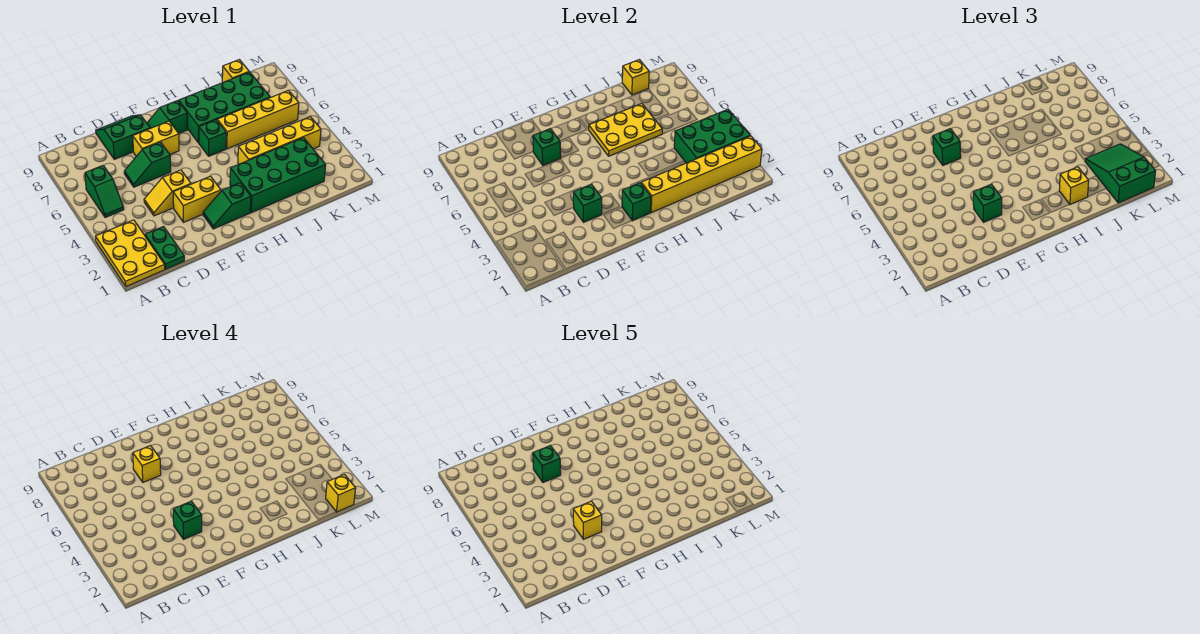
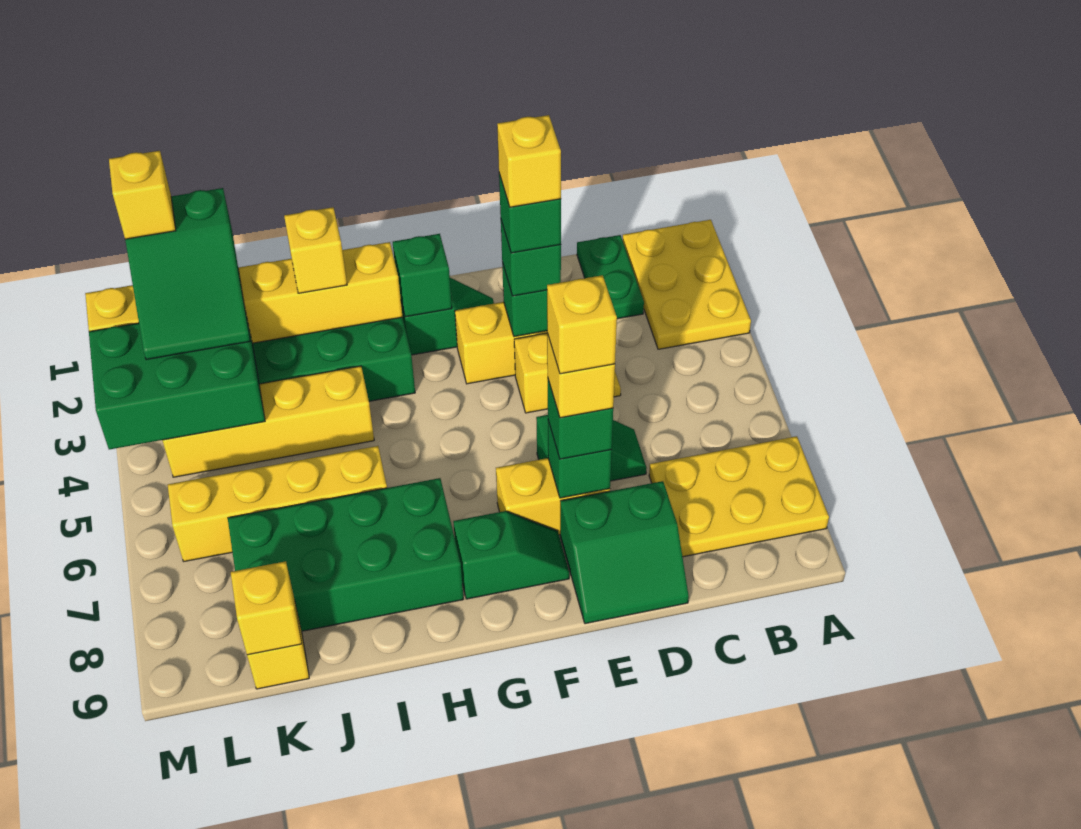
green slope B5:B6 level 1 top 6 -> none
green brick E7 level 5 -> yellow brick E7 level 5
green brick H6 level 1 -> none
yellow plate H6:J7 level 2 -> yellow plate A7:C8 level 1

